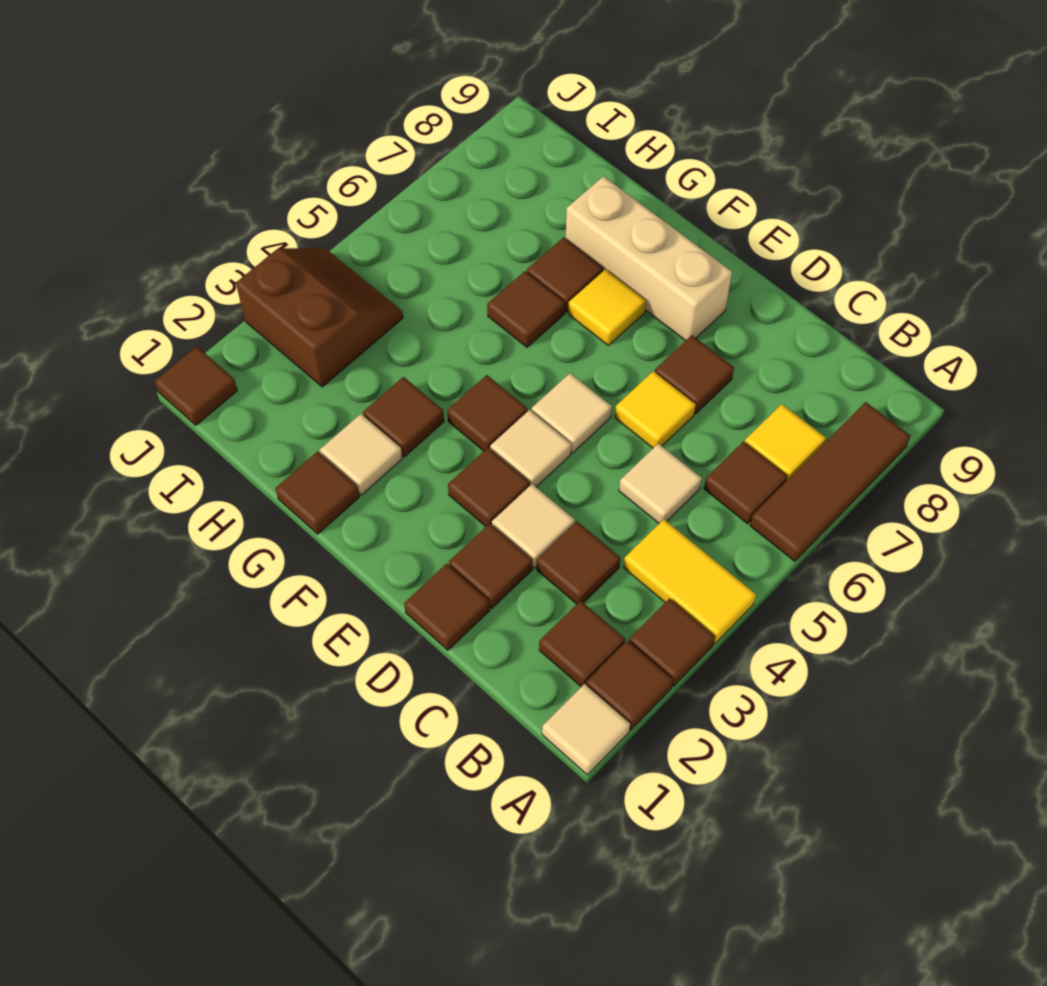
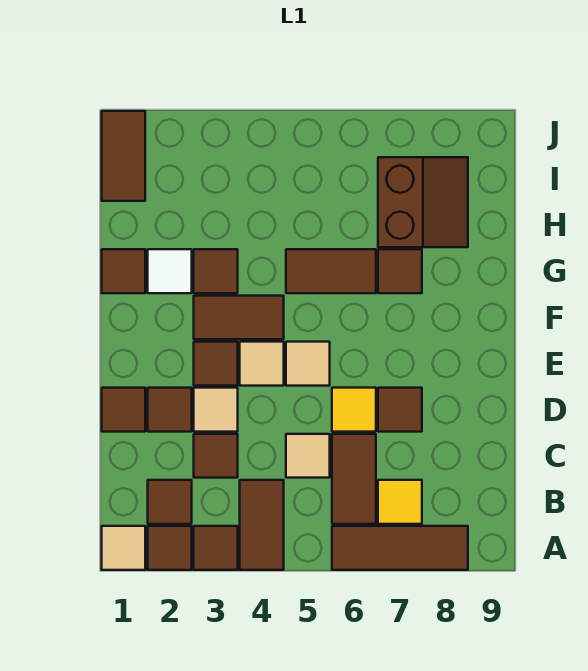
yellow tile A4:B4 level 1 -> brown tile A4:B4 level 1
brown tile B6 level 1 -> brown tile B6:C6 level 1
tan brick E8:G8 level 1 -> none
brown tile F4 level 1 -> brown tile F3:F4 level 1
yellow tile F7 level 1 -> none
tan tile G2 level 1 -> white tile G2 level 1
brown tile G6 level 1 -> brown tile G5:G6 level 1
brown slope I3:J4 level 1 top 3 -> brown slope H7:I8 level 1 top 7
brown tile J1 level 1 -> brown tile I1:J1 level 1

